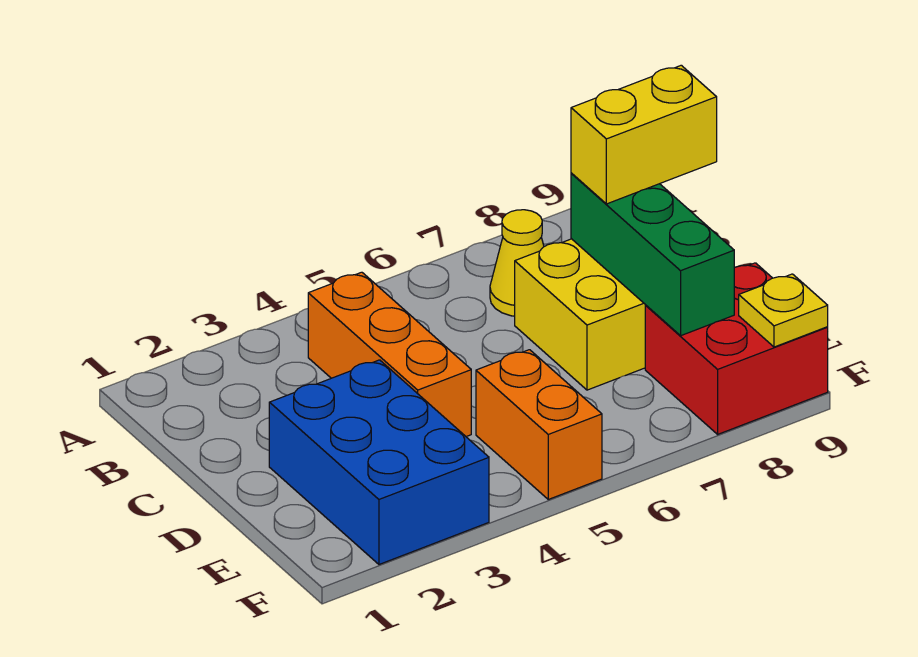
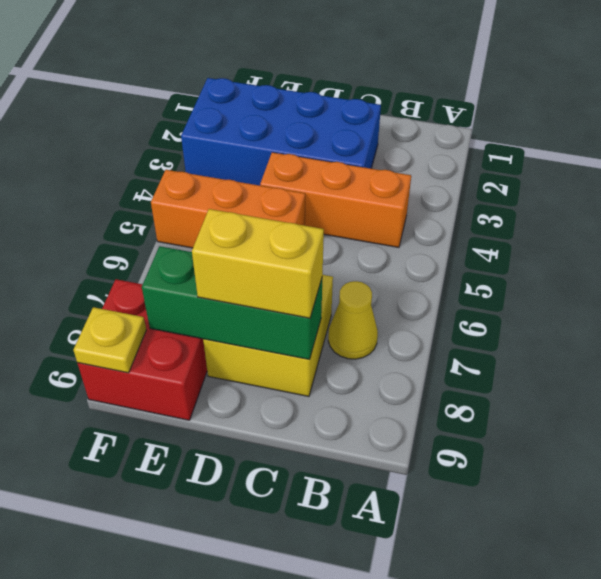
yellow brick C8:C9 level 3 -> yellow brick C8:D8 level 3
blue brick D2:F3 level 1 -> blue brick C2:F3 level 1
orange brick E5:F5 level 1 -> orange brick D5:F5 level 1

